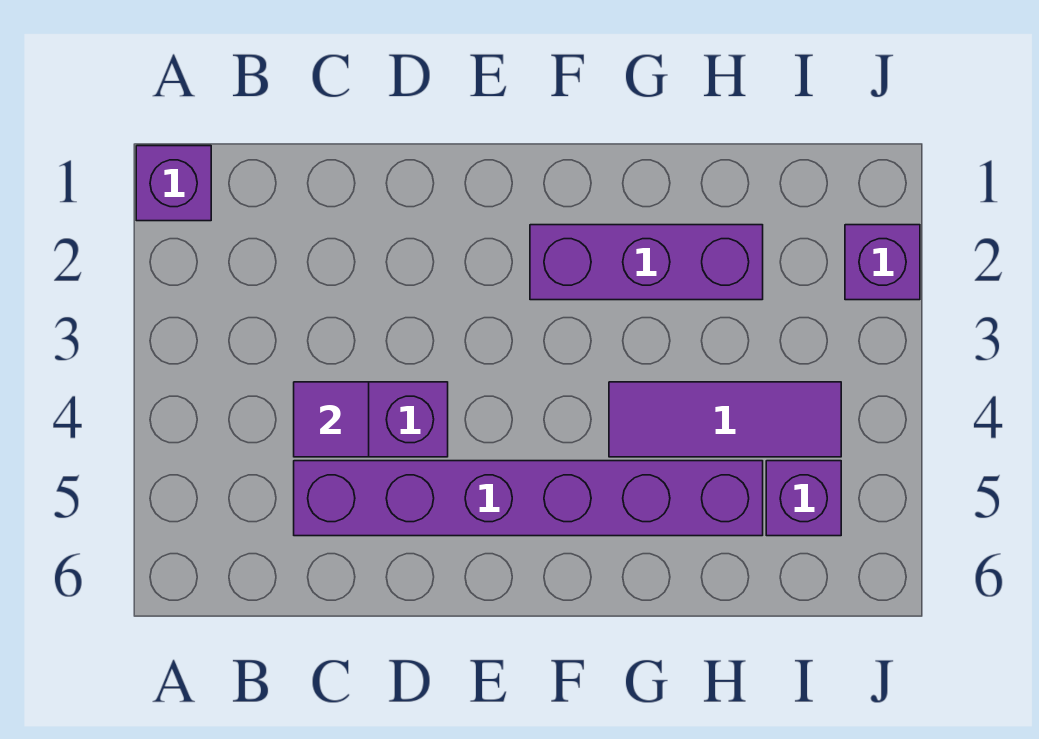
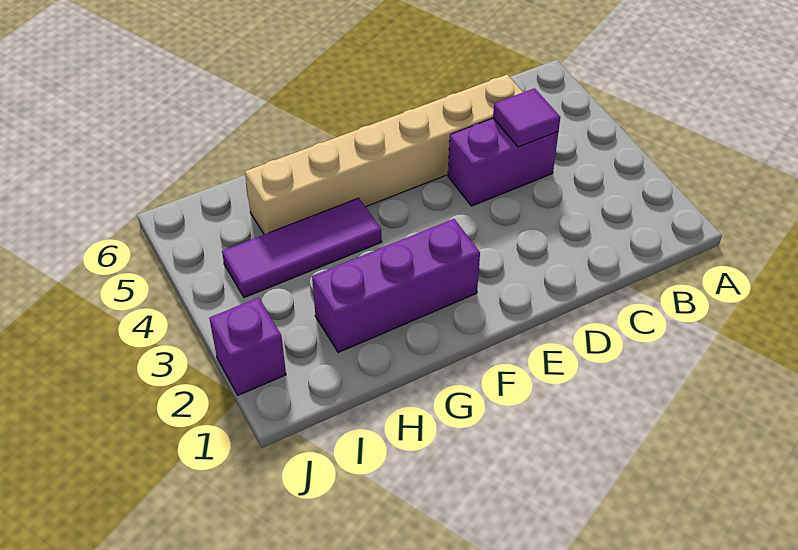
purple brick A1 level 1 -> none
purple brick C5:H5 level 1 -> tan brick C5:H5 level 1
purple brick I5 level 1 -> none

